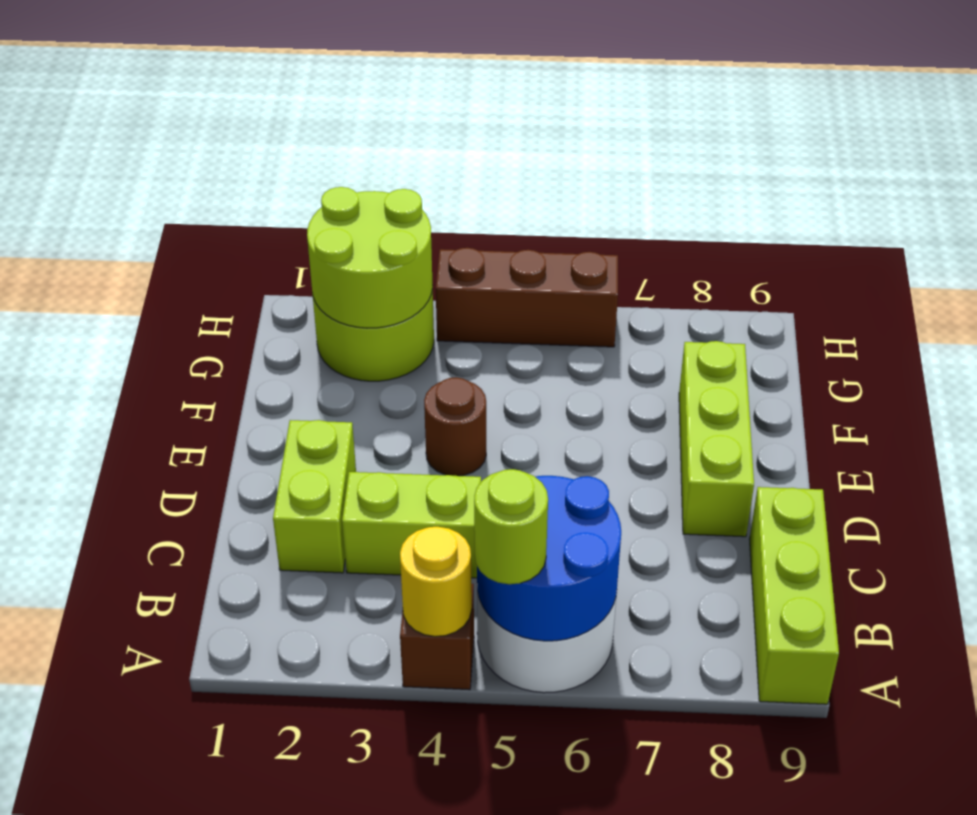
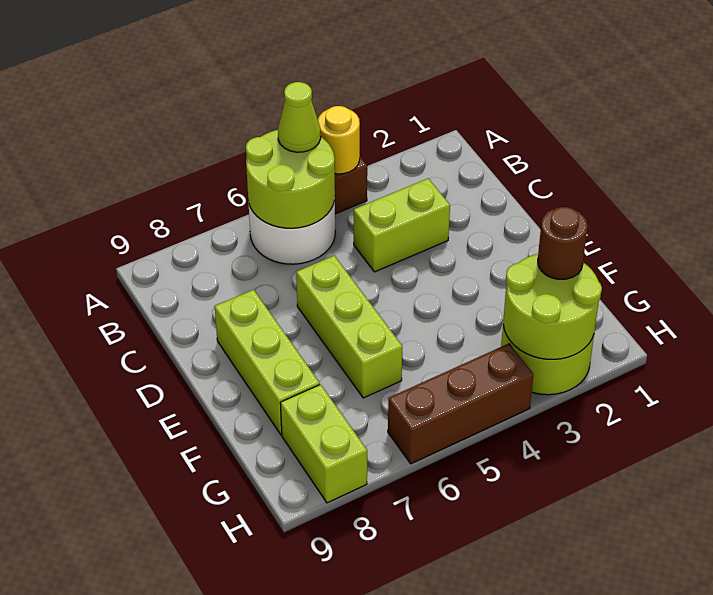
blue round brick A5:B6 level 2 -> lime round brick A5:B6 level 2
lime round brick A5 level 3 -> lime cone A5 level 3
lime brick A9:C9 level 1 -> lime brick D6:F6 level 1
lime brick C2:D2 level 1 -> lime brick G8:H8 level 1
brown round brick E4 level 1 -> brown round brick G2 level 3

